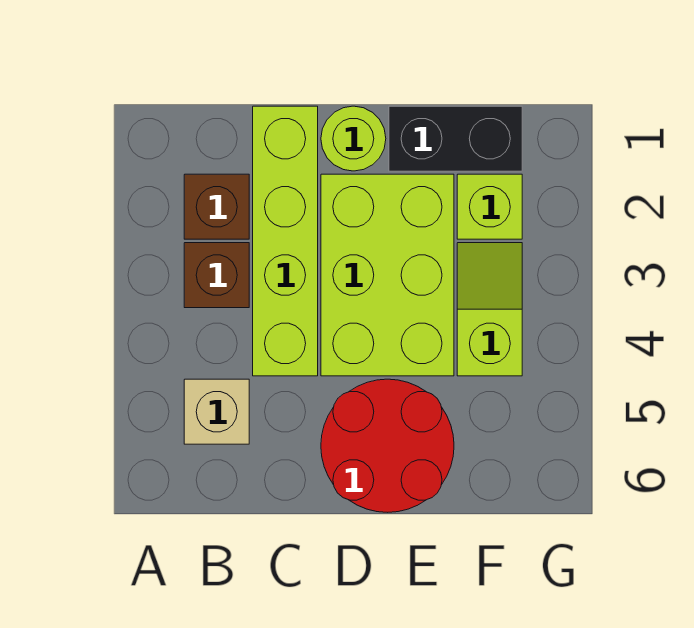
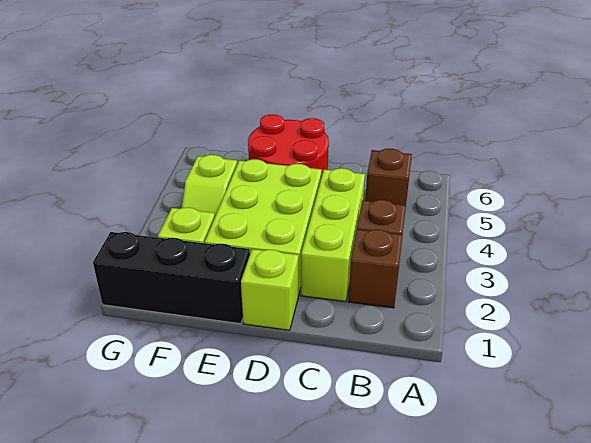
tan brick B5 level 1 -> brown brick B5 level 1
lime brick C1:C4 level 1 -> lime brick C2:C4 level 1
lime round brick D1 level 1 -> lime brick D1 level 1
black brick E1:F1 level 1 -> black brick E1:G1 level 1

